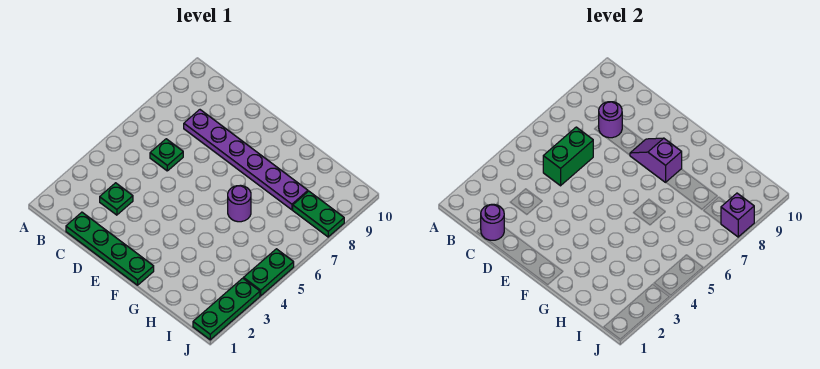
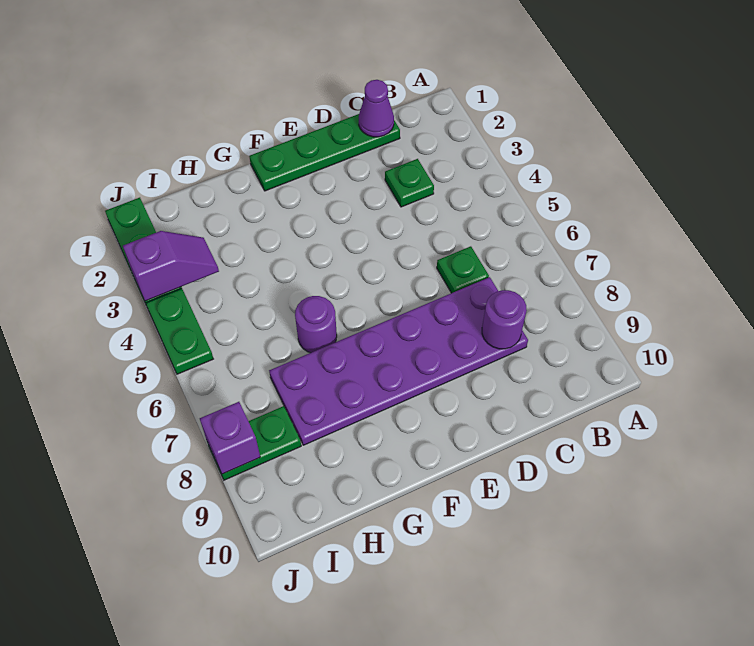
purple round brick C1 level 2 -> purple cone C1 level 2
green brick C5:C6 level 2 -> none
purple plate C8:H8 level 1 -> purple plate C7:H8 level 1
purple slope E8:F8 level 2 top F -> purple slope I3:J3 level 2 top J

